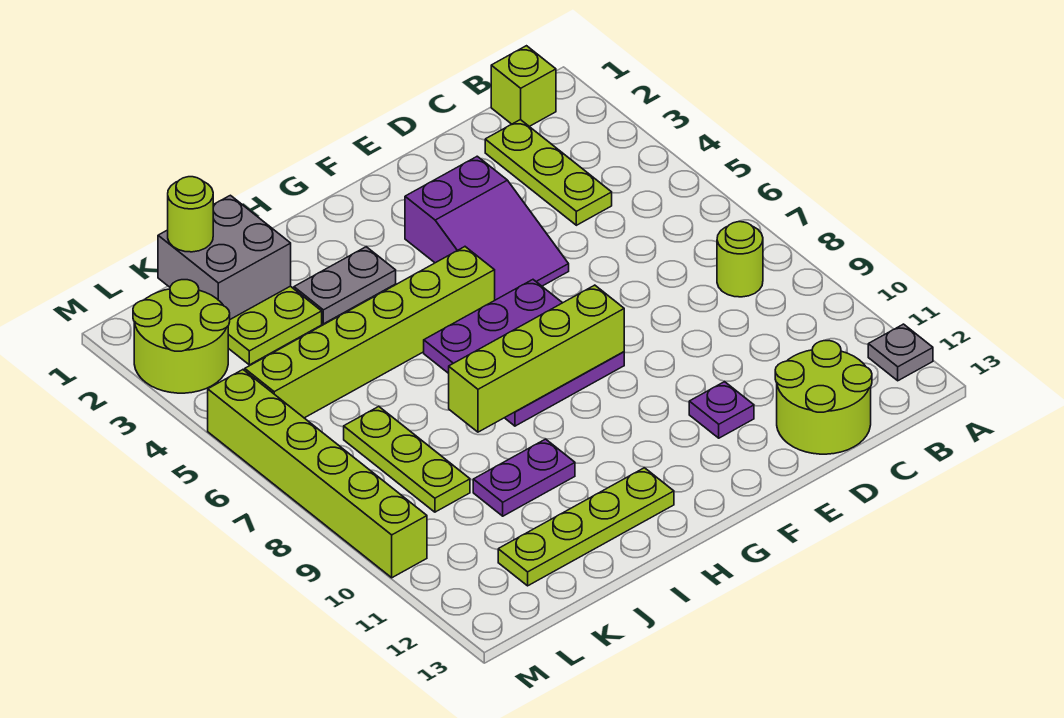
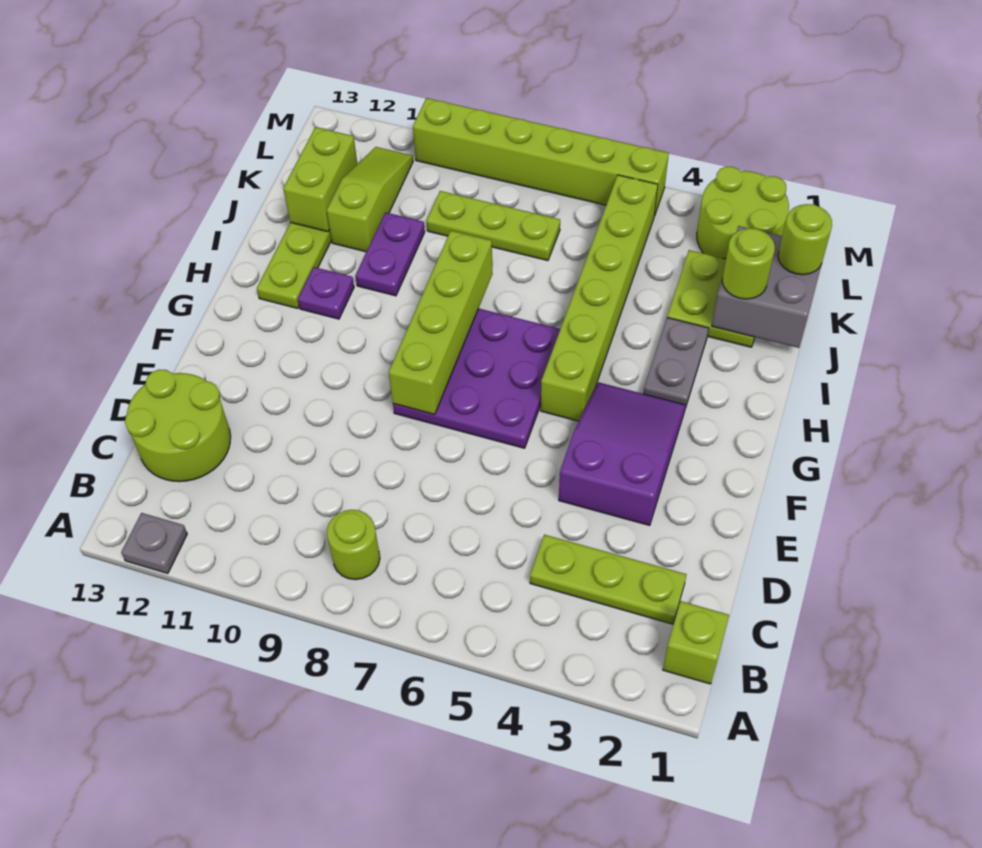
purple slope E3:F5 level 1 top 3 -> purple slope E3:G4 level 1 top E
purple plate E11 level 1 -> purple plate H11 level 1
none -> lime round brick J2 level 3
none -> lime slope J11:L11 level 1 top J
none -> lime brick J12:K12 level 2

